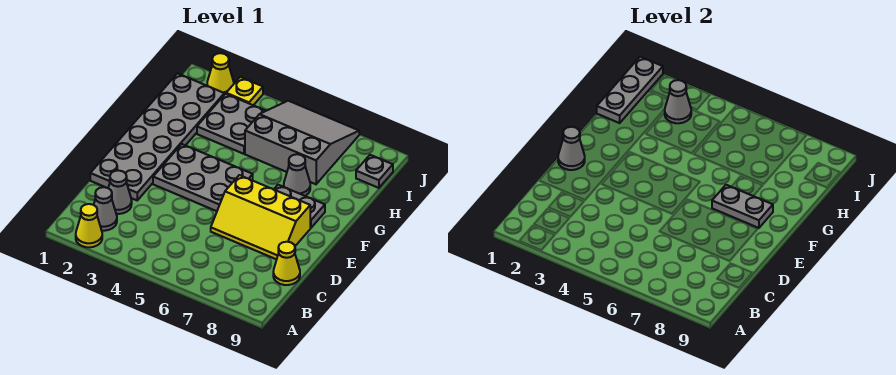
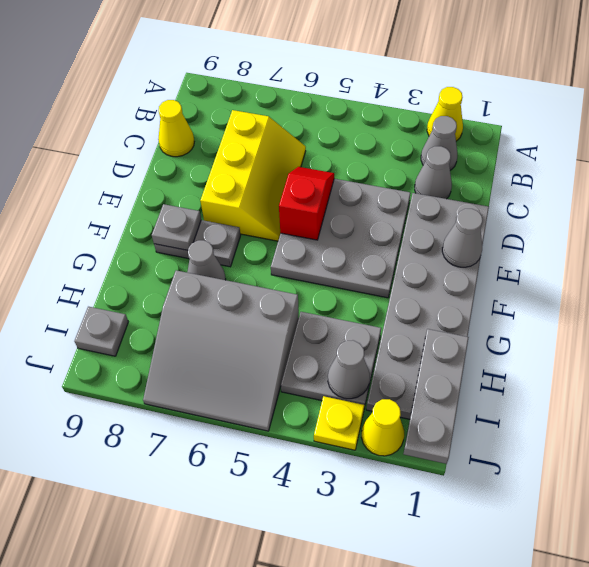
none -> red slope D5:E5 level 2 top E
yellow slope D6:E8 level 1 top E -> yellow slope C6:E7 level 1 top 7
grey plate E3:F5 level 1 -> grey plate D3:F5 level 1
grey plate F7:F8 level 2 -> grey plate F8 level 2

